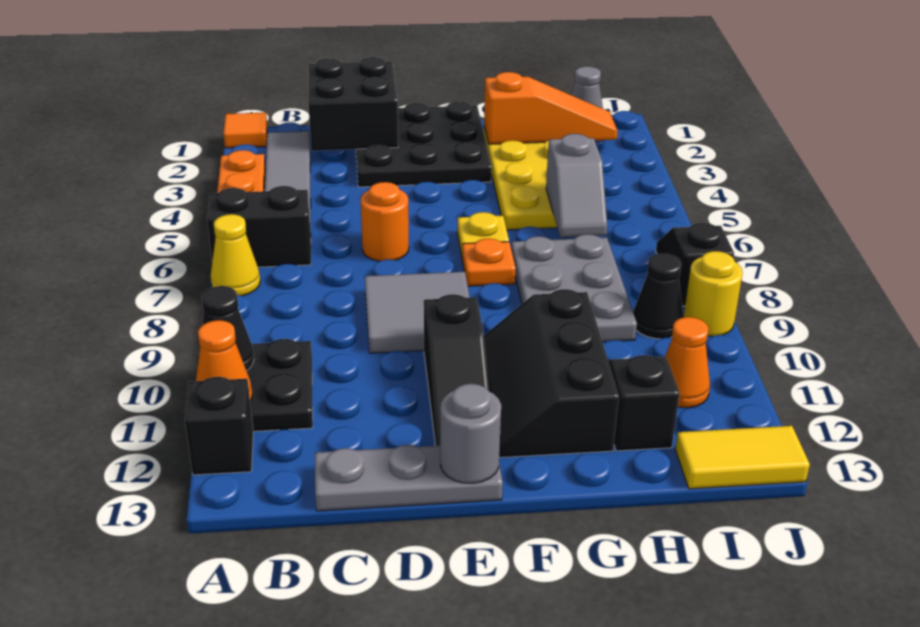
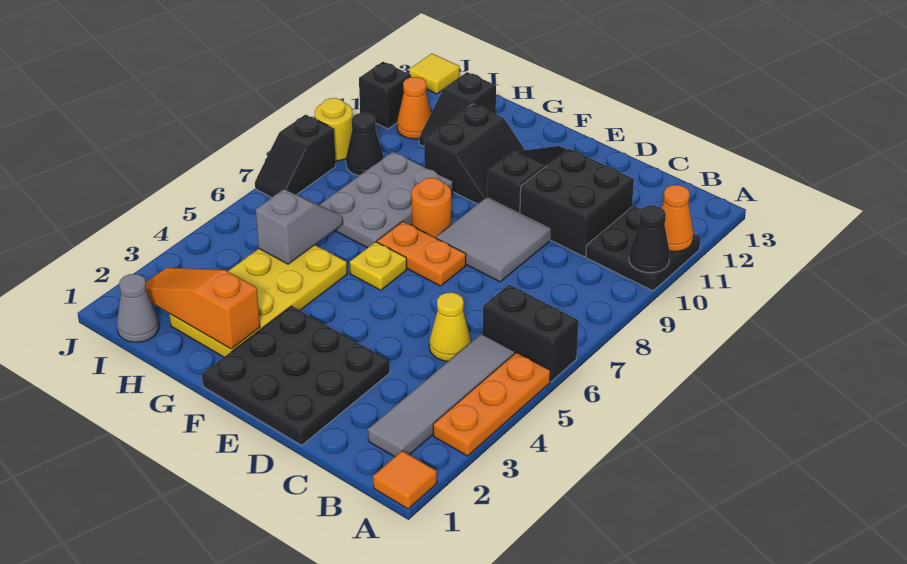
yellow cone A7 level 1 -> yellow cone C5 level 1
black brick A12 level 1 -> black brick J11 level 1
black brick C1:D2 level 2 -> black brick C10:D11 level 1
grey plate C13:E13 level 1 -> none
orange round brick D6 level 1 -> orange round brick F8 level 1
grey round brick E13 level 2 -> none
orange plate F7 level 1 -> orange plate E7:F7 level 1
black slope F10:G12 level 1 top G -> black slope F10:G11 level 1 top G
yellow tile I13:J13 level 1 -> yellow tile J13 level 1

